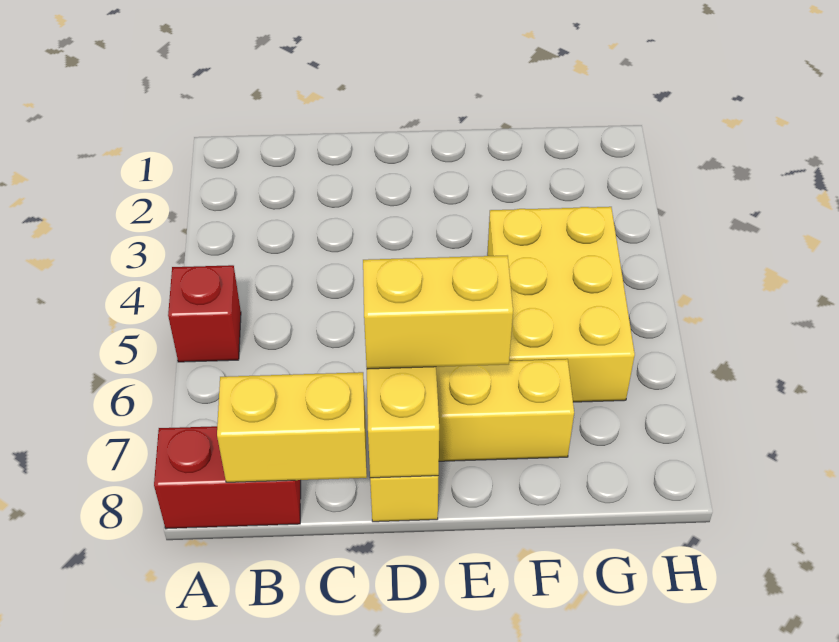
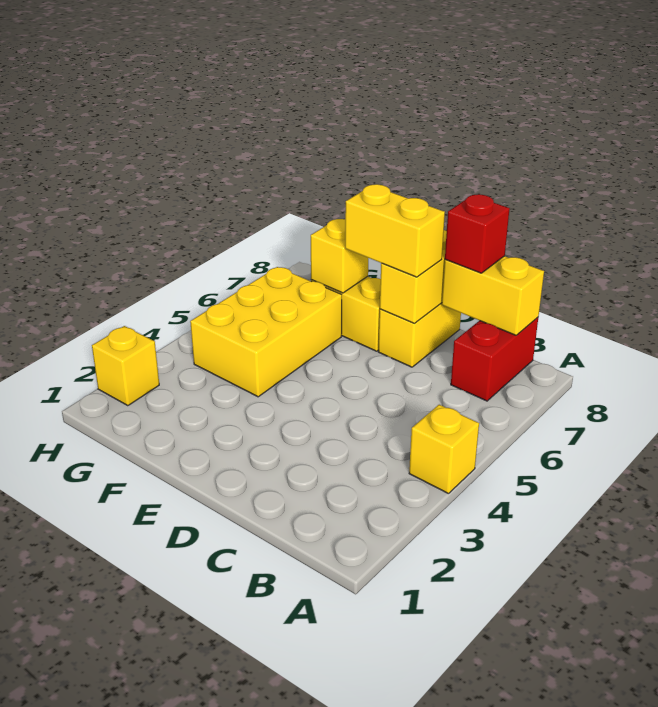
none -> yellow brick A4 level 1
red brick A5 level 1 -> red brick C8 level 3
red brick A8:B8 level 1 -> red brick B7:B8 level 1
none -> yellow brick F7 level 2
none -> yellow brick H2 level 1

